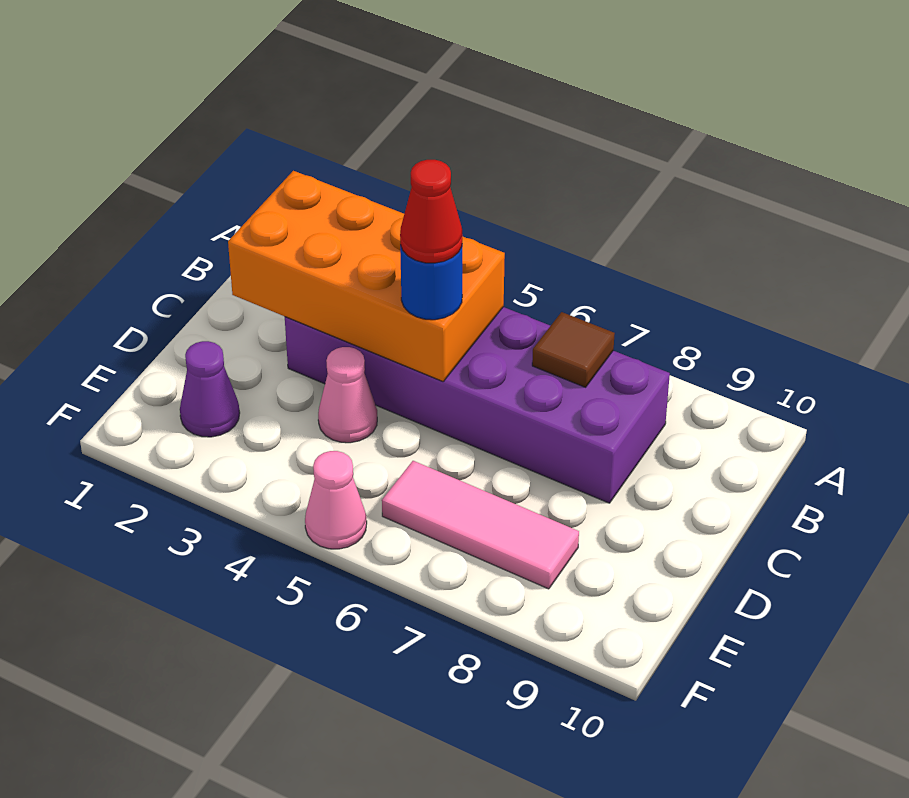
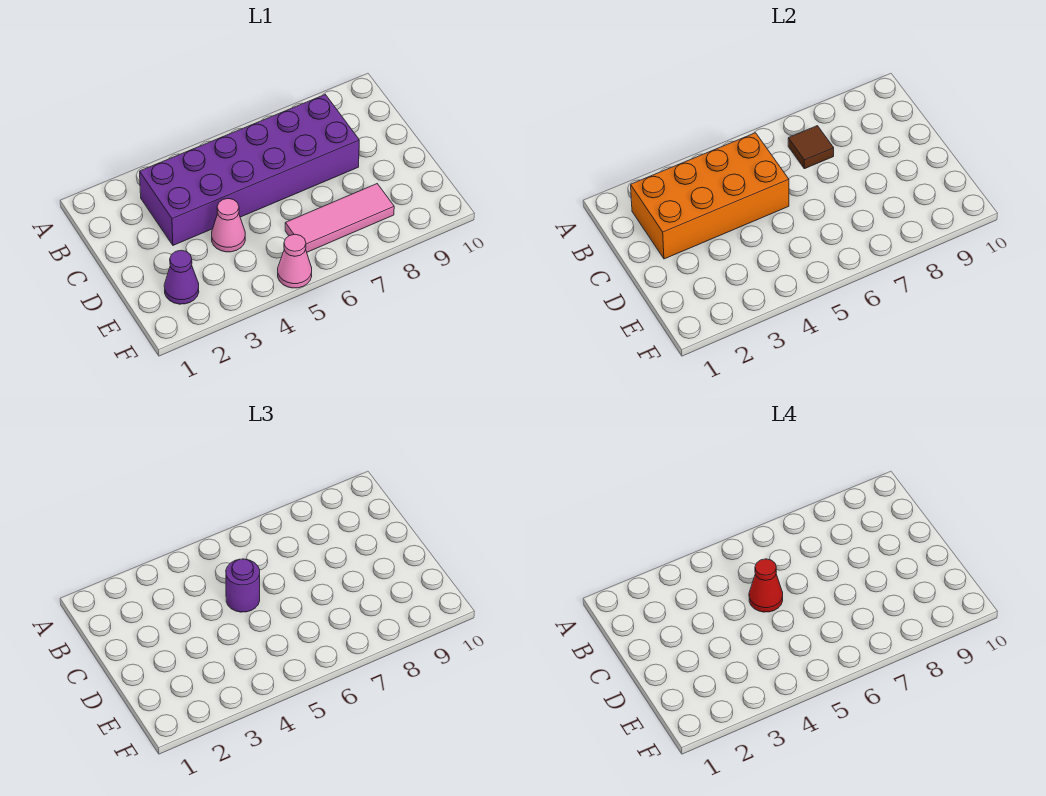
blue round brick C5 level 3 -> purple round brick C5 level 3

